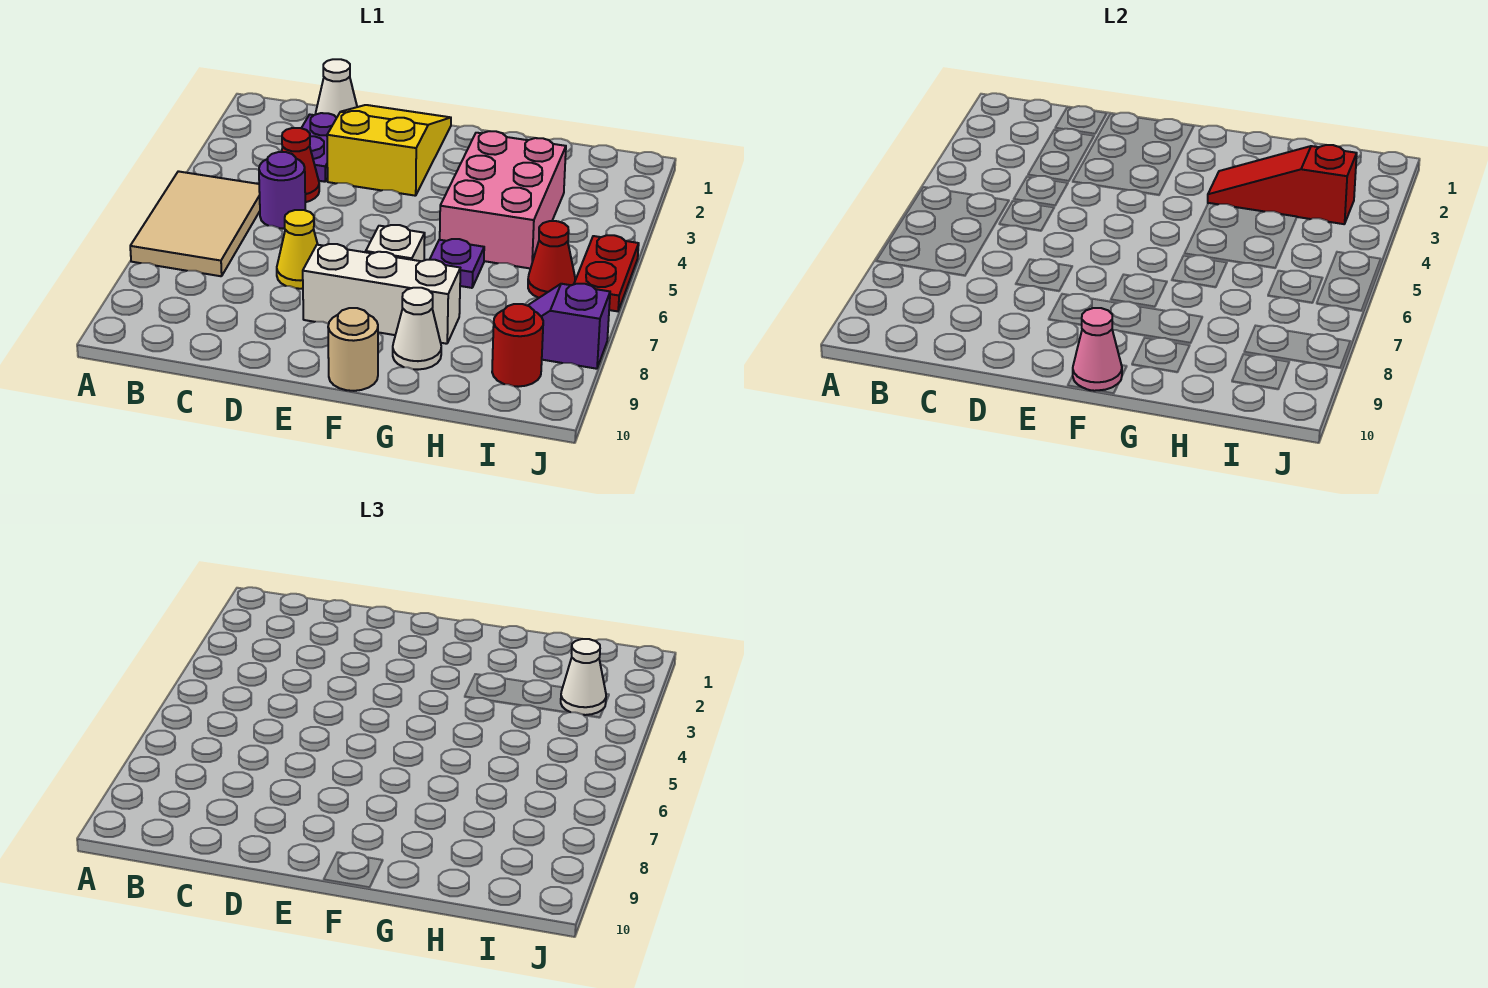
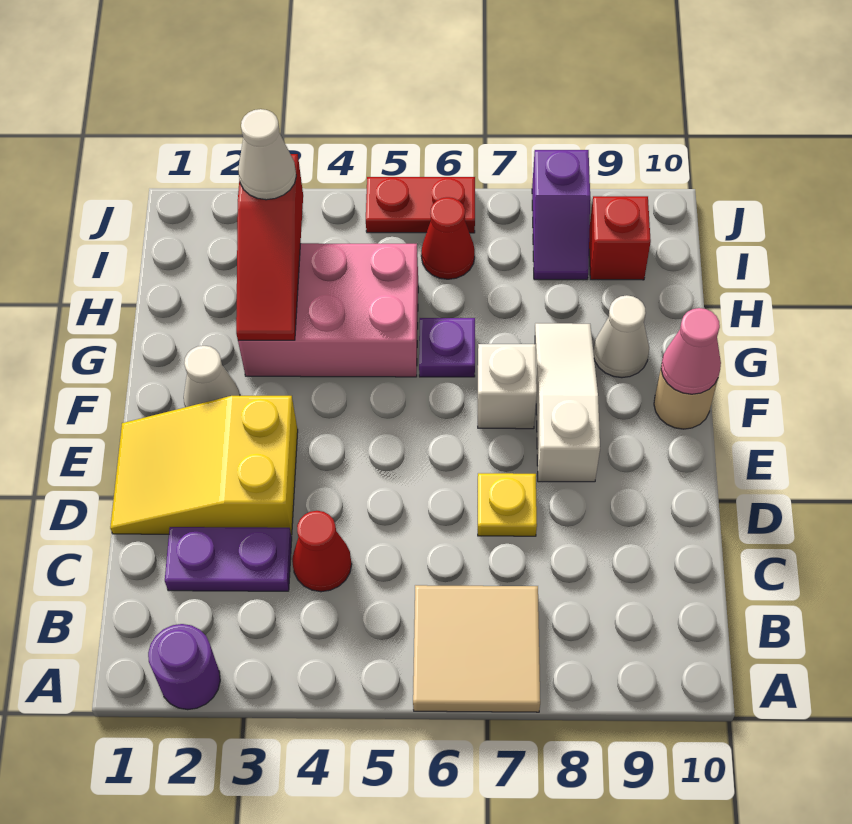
tan tile A5:B7 level 1 -> tan tile A6:B7 level 1
white cone C1 level 1 -> white cone F2 level 1
purple round brick C5 level 1 -> purple round brick A2 level 1
yellow cone D7 level 1 -> yellow plate D7 level 1
white brick E8:G8 level 1 -> white slope E8:G8 level 1 top E
red round brick I9 level 1 -> red brick I9 level 1

